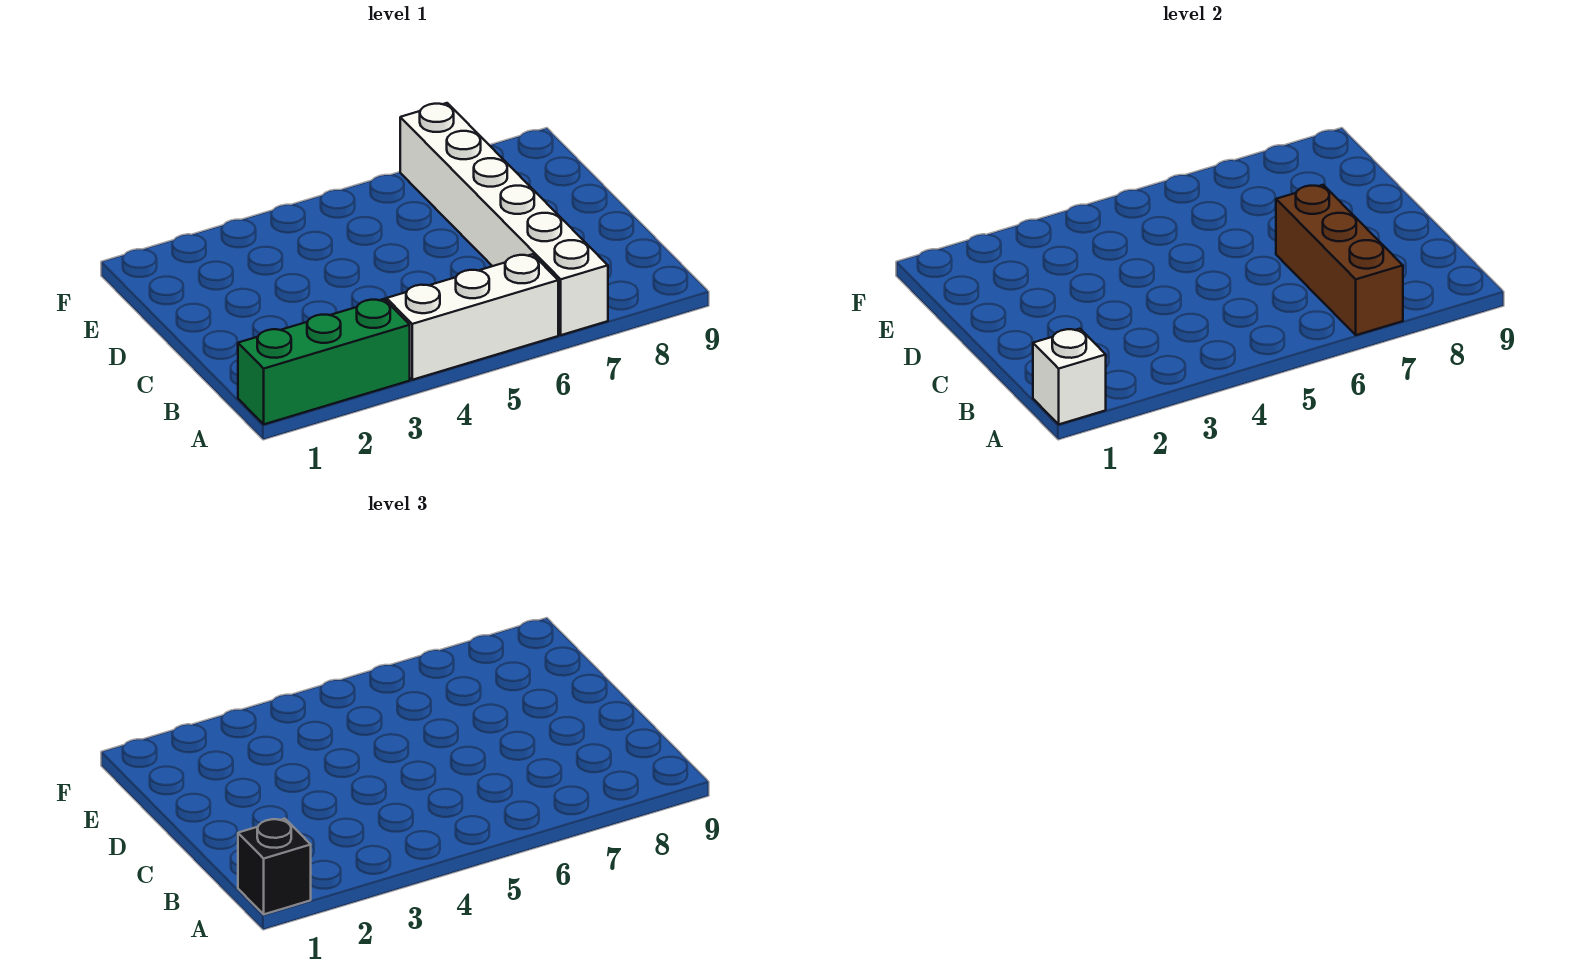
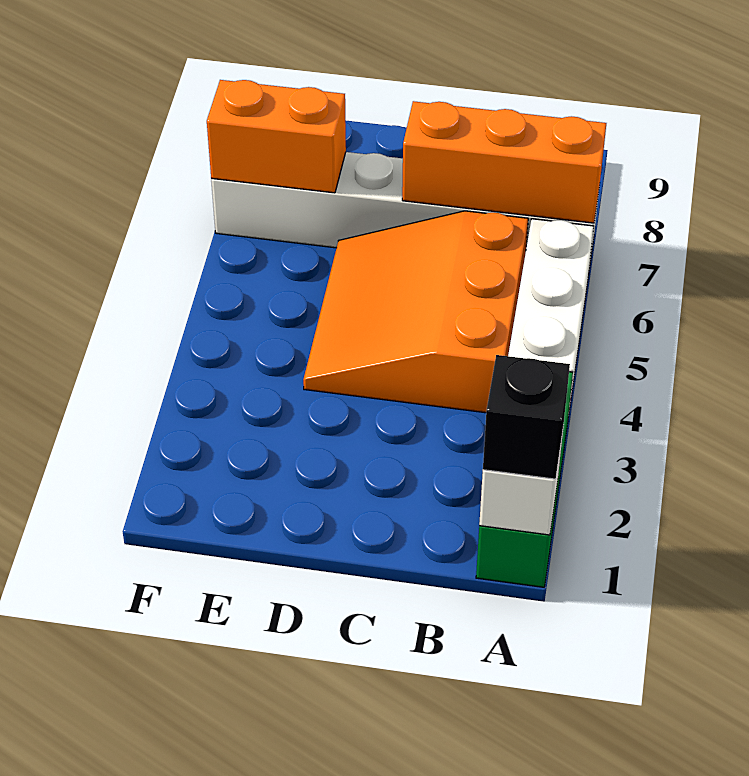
brown brick A7:C7 level 2 -> orange brick A7:C7 level 2
none -> orange slope B4:D6 level 1 top B
none -> orange brick E7:F7 level 2

